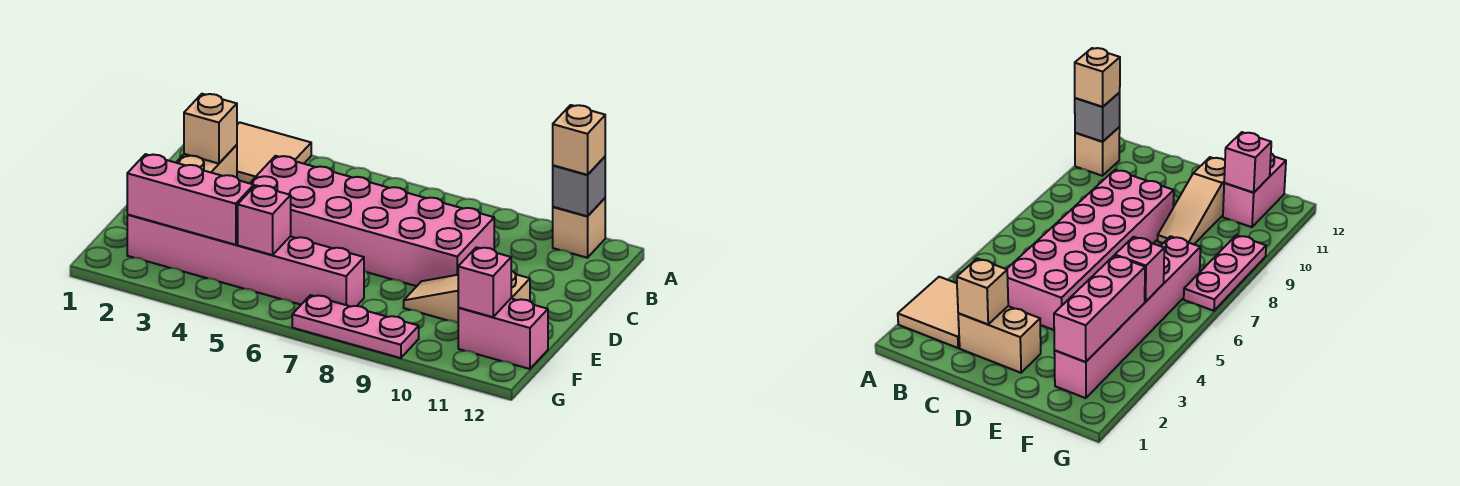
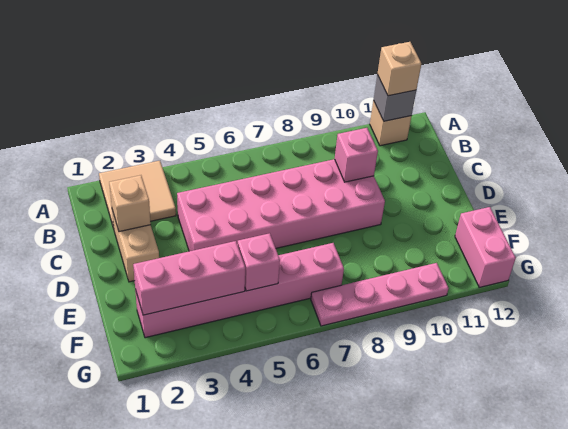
tan slope E9:E11 level 1 top 11 -> none
pink brick F11:F12 level 1 -> pink brick F12:G12 level 1
pink brick F11 level 2 -> pink brick C9 level 2
pink plate G7:G9 level 1 -> pink plate G7:G10 level 1

